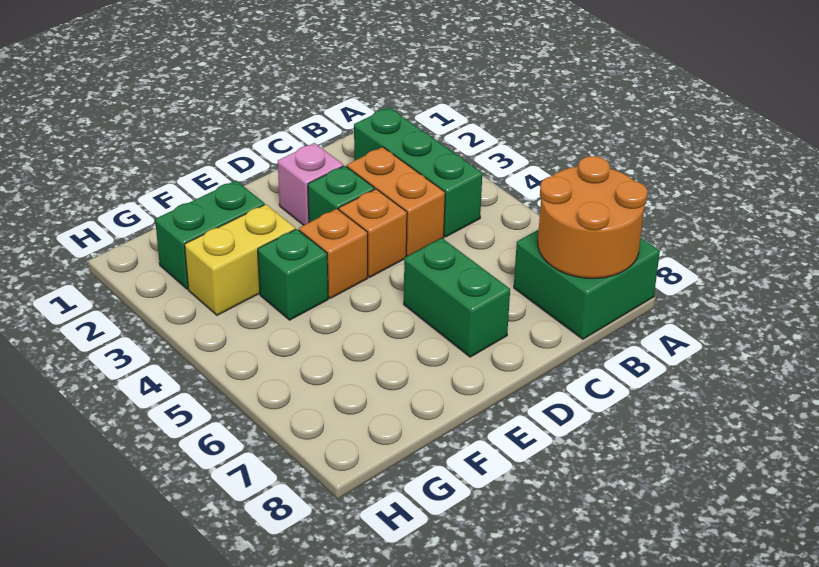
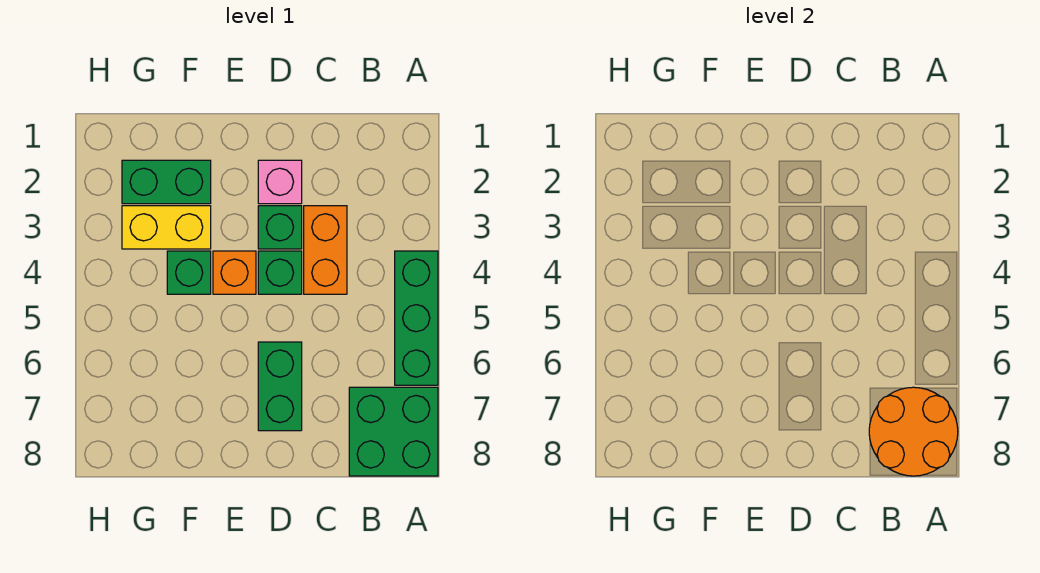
green brick B2:B4 level 1 -> green brick A4:A6 level 1
orange brick D4 level 1 -> green brick D4 level 1

